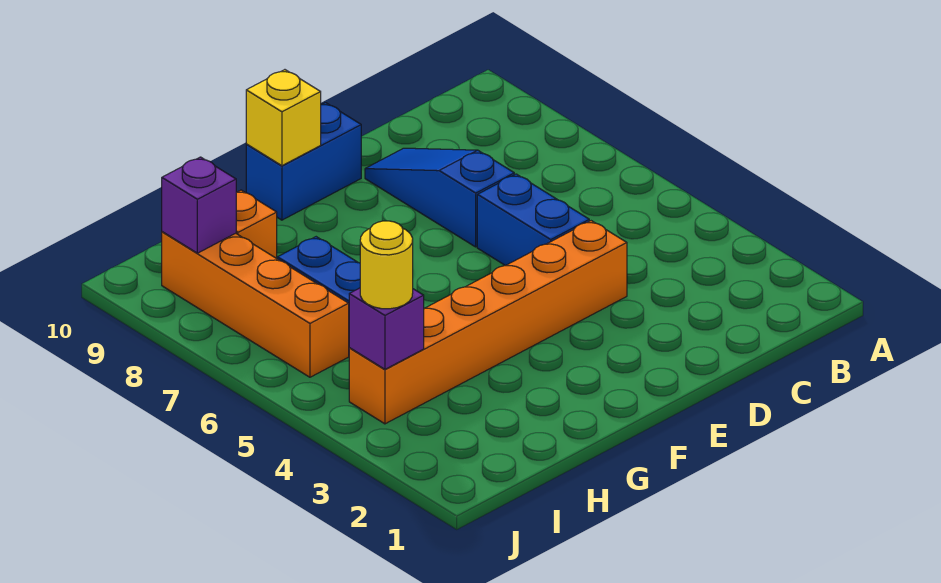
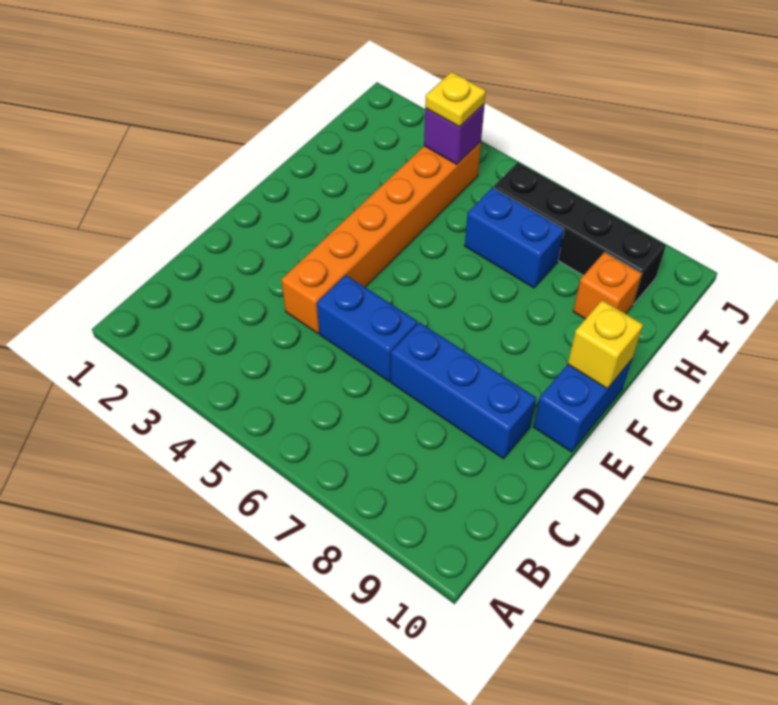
blue slope D7:D9 level 1 top 7 -> blue brick D7:D9 level 1
yellow round brick I4 level 3 -> yellow plate I4 level 3
orange brick I6:I9 level 1 -> black brick I6:I9 level 1
purple brick I9 level 2 -> none

